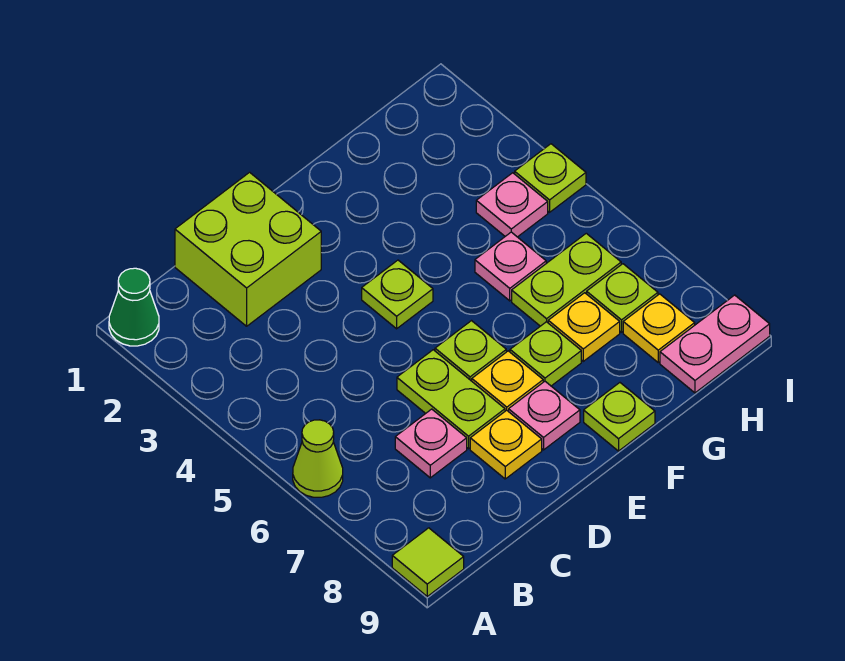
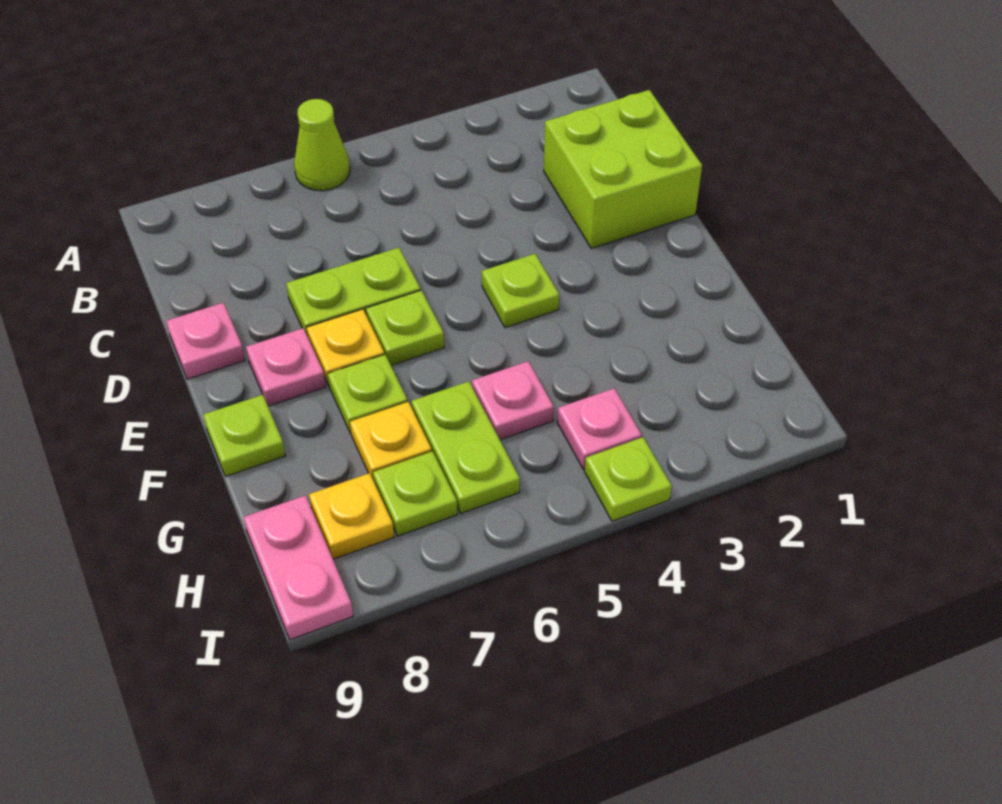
green cone A1 level 1 -> none
lime tile A9 level 1 -> none
pink plate C7 level 1 -> pink plate D9 level 1
yellow plate D8 level 1 -> none

